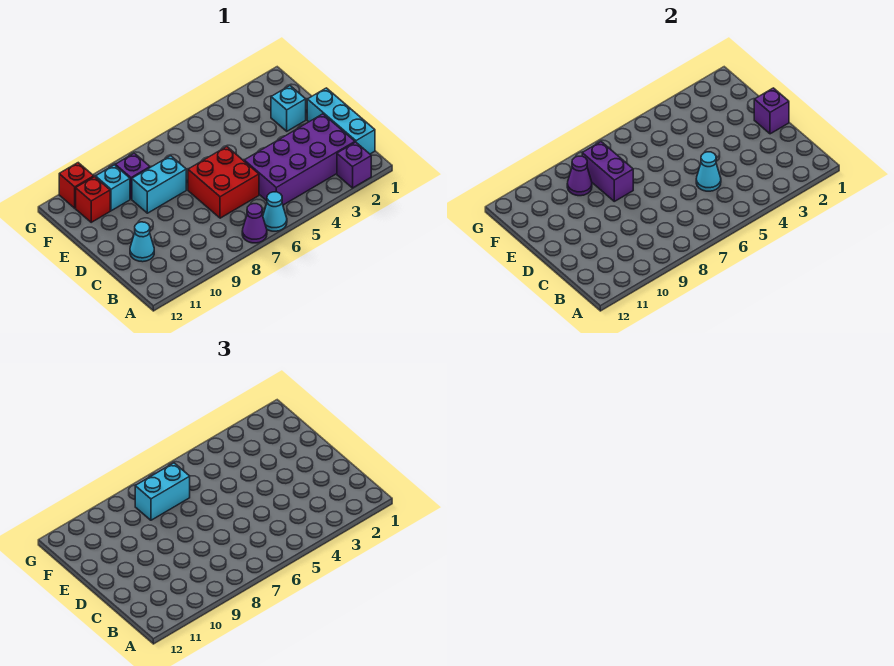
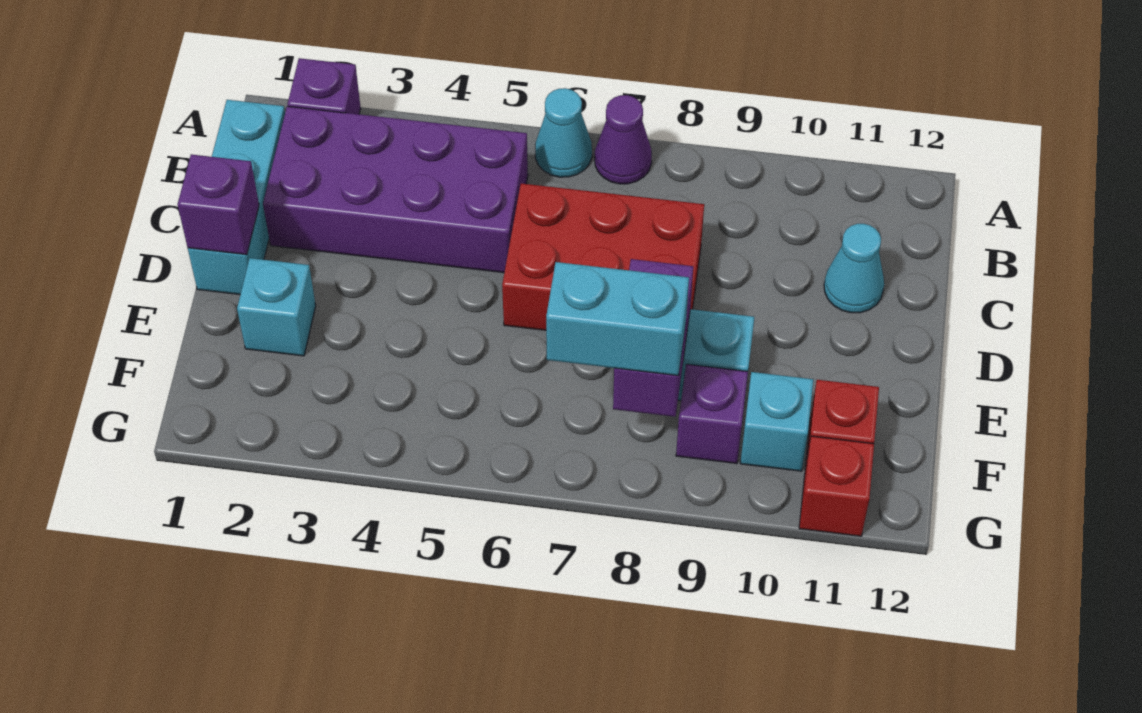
cyan cone C5 level 2 -> none
red brick C6:D7 level 1 -> red brick C6:D8 level 1
purple cone F9 level 2 -> none

